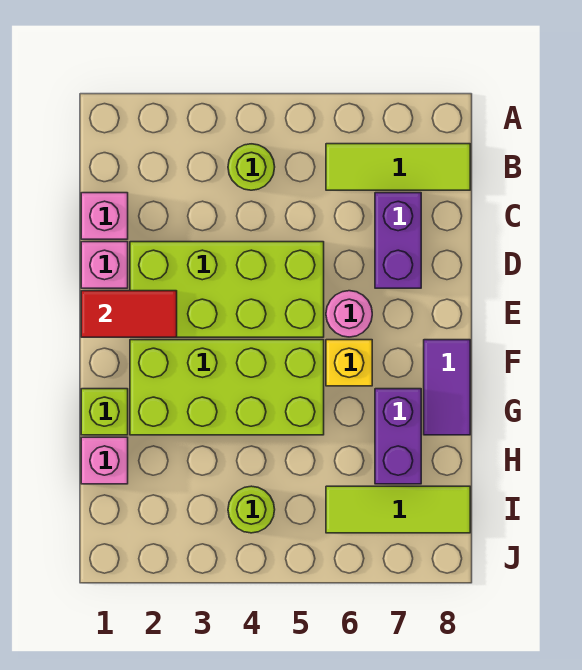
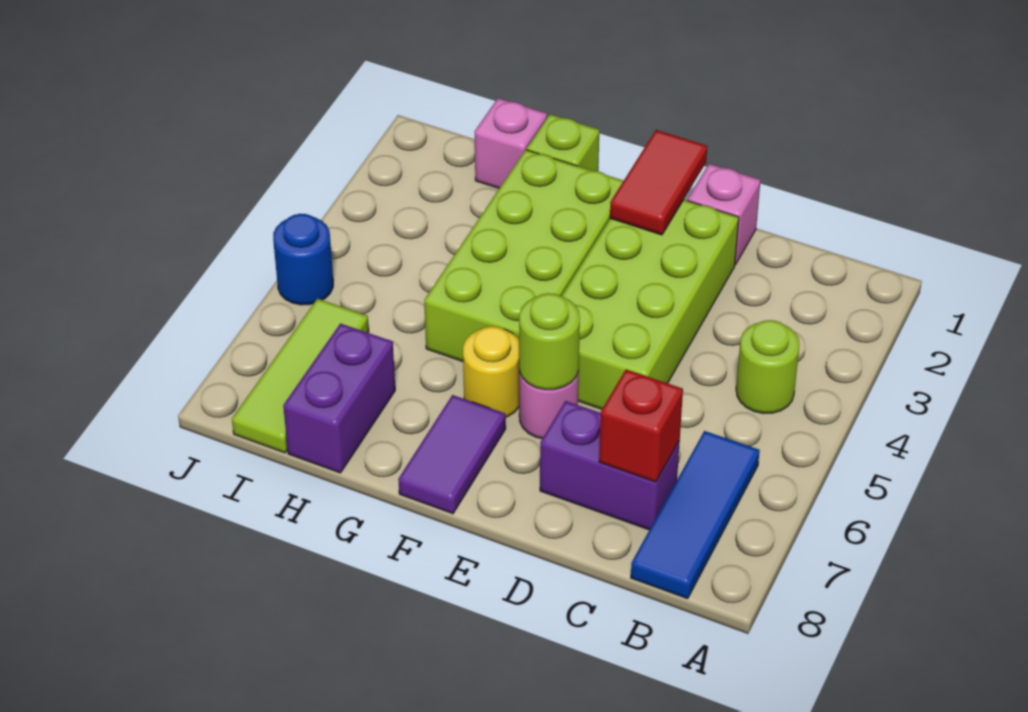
lime tile B6:B8 level 1 -> blue tile B6:B8 level 1
pink brick C1 level 1 -> none
none -> red brick C7 level 2
yellow brick F6 level 1 -> yellow round brick F6 level 1
purple tile F8:G8 level 1 -> purple tile F7:F8 level 1
purple brick G7:H7 level 1 -> purple brick H7:H8 level 1
lime round brick I4 level 1 -> lime round brick E6 level 2
none -> blue round brick J5 level 1

